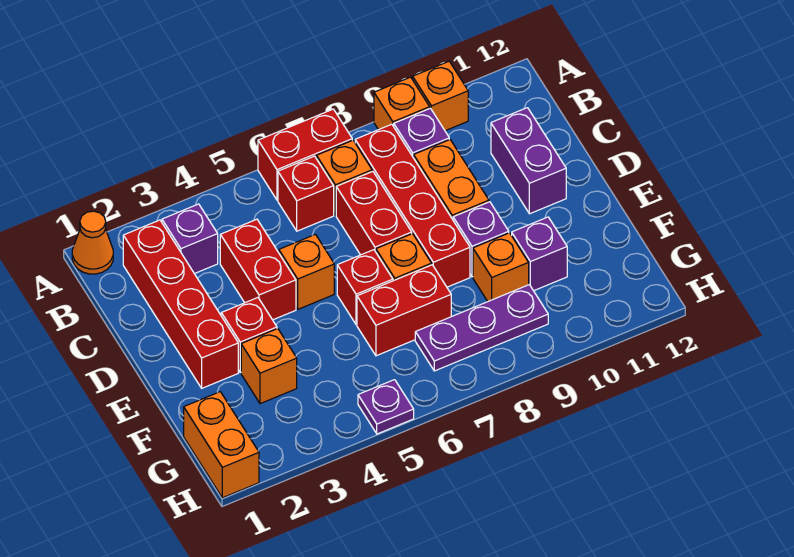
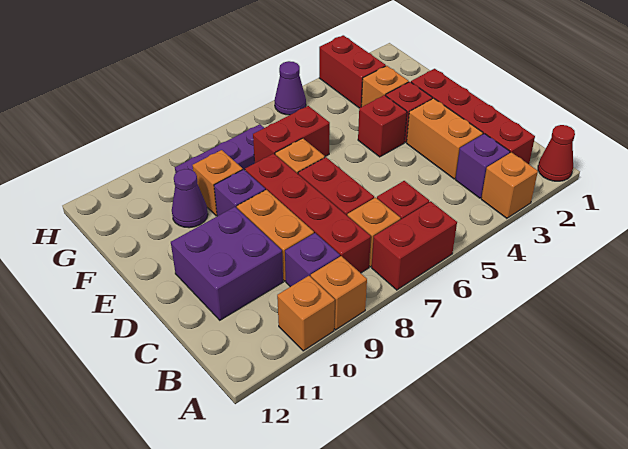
orange cone A1 level 1 -> red cone A1 level 1
red brick C4:D4 level 1 -> red brick G3:H3 level 1
purple brick C11:D11 level 1 -> purple brick C10:D11 level 1
orange brick D5 level 1 -> orange brick A3 level 1
red brick E6 level 1 -> red brick E4 level 1
purple brick F10 level 1 -> purple cone F10 level 1
orange brick G1:H1 level 1 -> orange brick C3:D3 level 1
purple plate H5 level 1 -> purple cone H5 level 1

